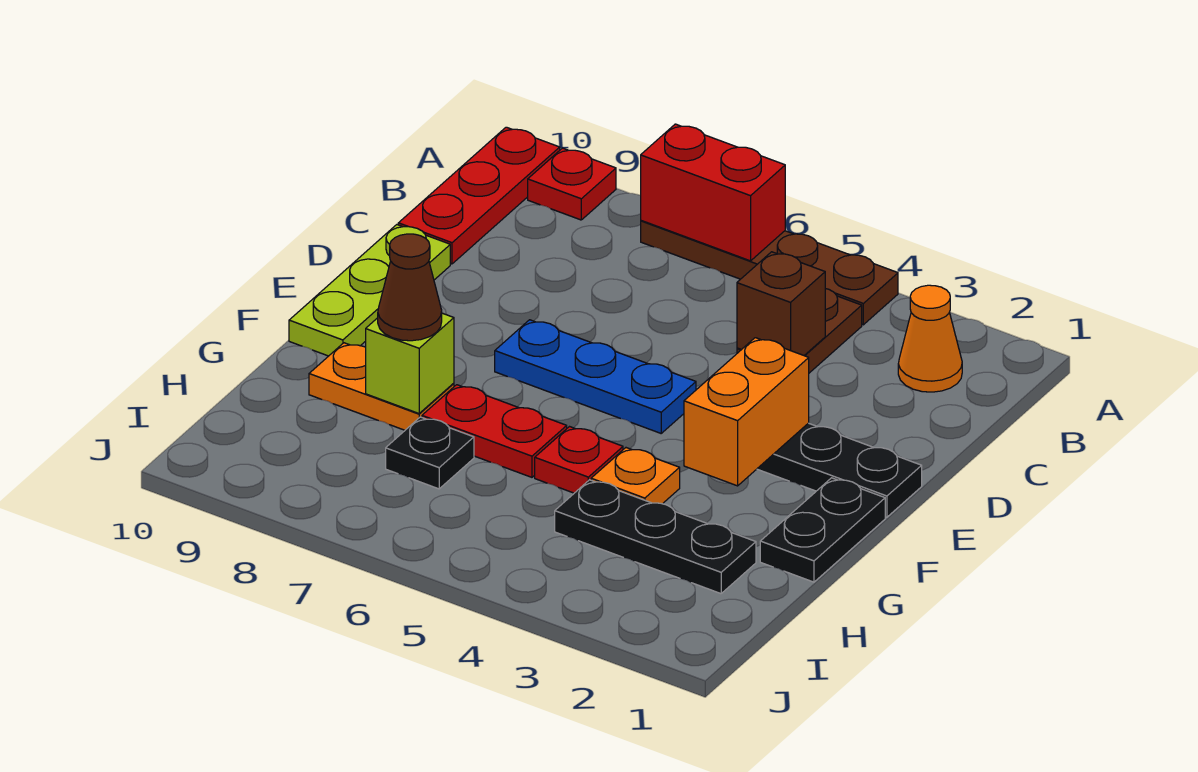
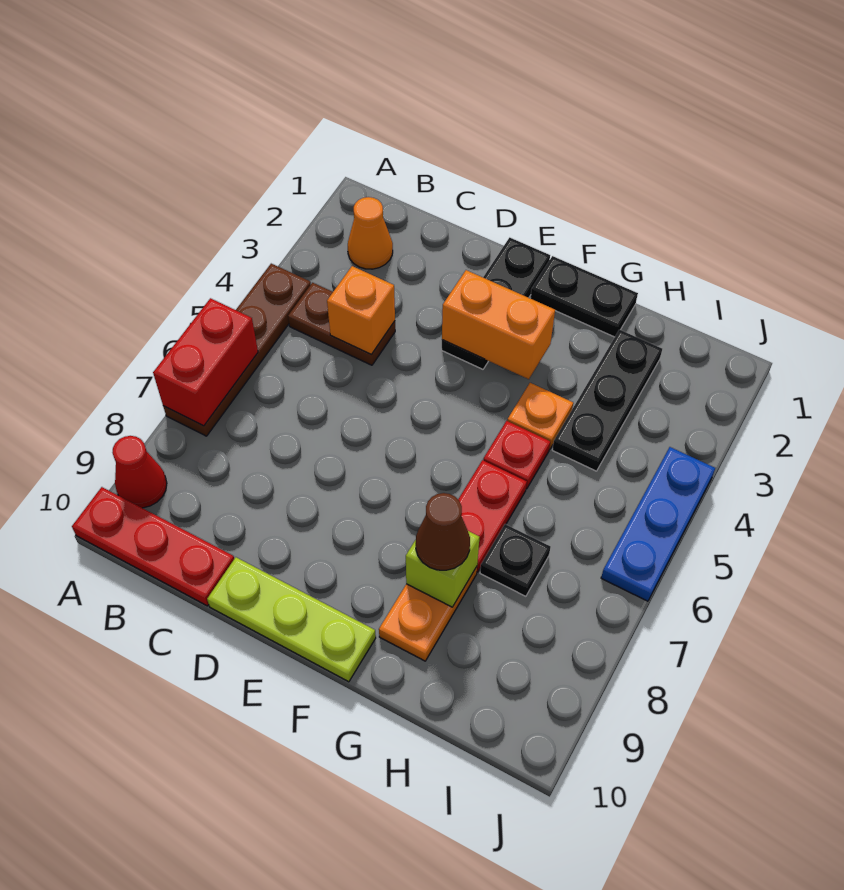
red plate A9 level 1 -> red cone A9 level 1
brown brick C4 level 2 -> orange brick C4 level 2
blue plate E5:E7 level 1 -> blue plate J4:J6 level 1

